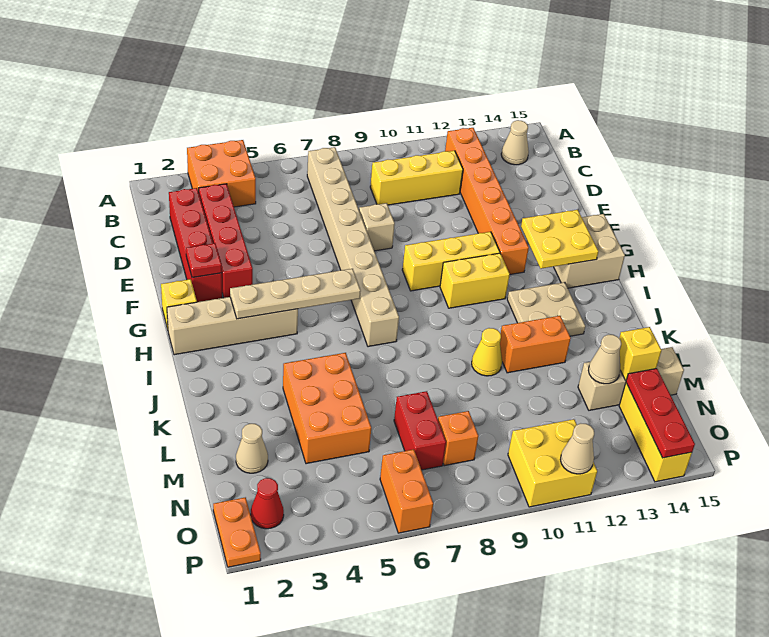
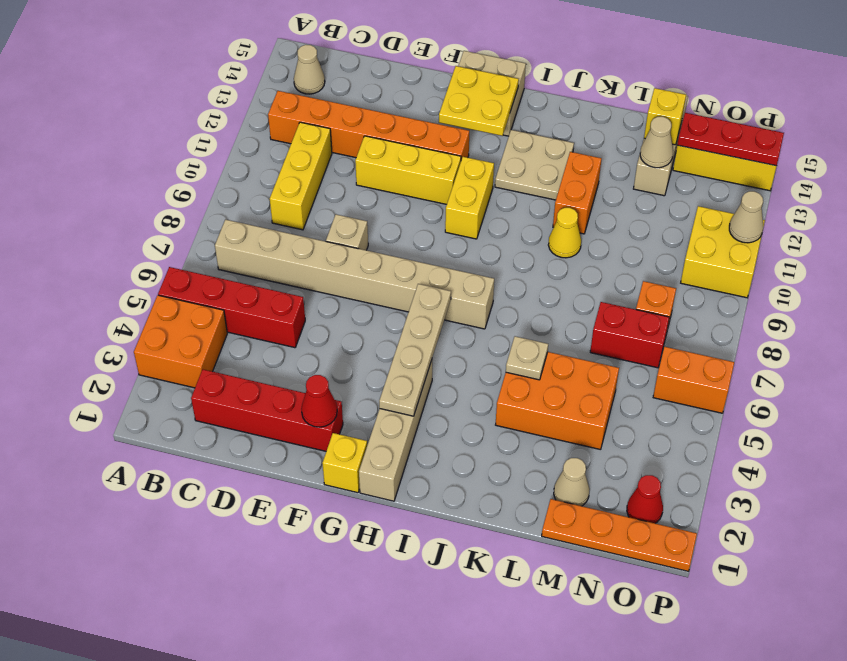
red brick C3:F3 level 1 -> red brick A5:D5 level 1
red plate F2 level 2 -> red cone F2 level 2
yellow brick G9:G11 level 1 -> yellow brick E11:G11 level 1
none -> tan plate K5 level 2
orange plate O1:P1 level 1 -> orange plate M1:P1 level 1

